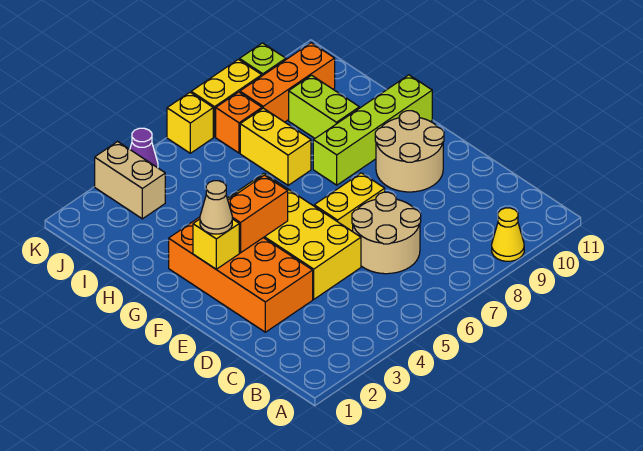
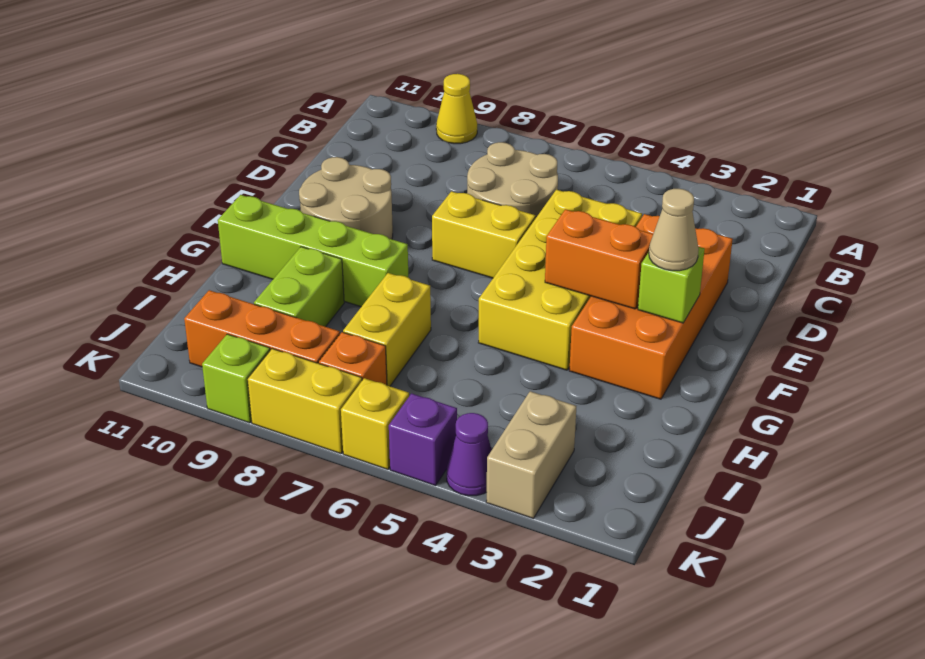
yellow brick F2 level 2 -> lime brick F2 level 2
none -> purple brick K5 level 1

